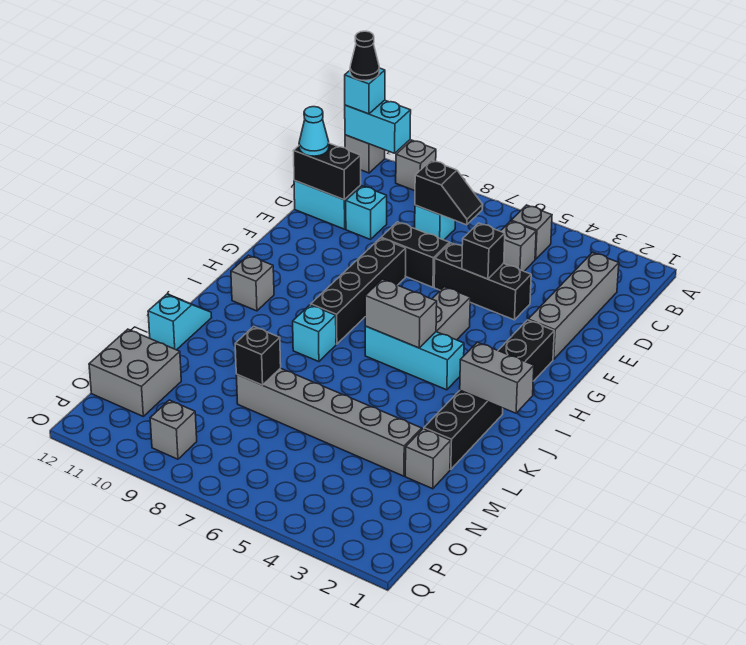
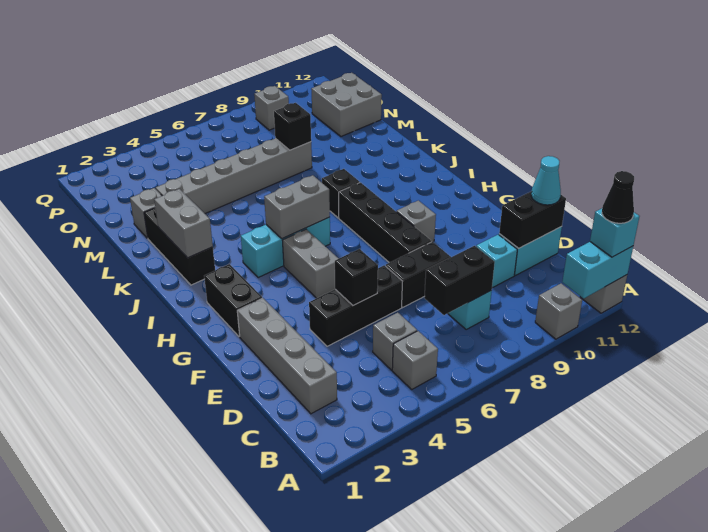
black slope C7:C8 level 2 top 8 -> black brick C7:C8 level 2
grey brick I11 level 1 -> grey brick G9 level 1
grey brick J1:J2 level 2 -> grey brick J2:K2 level 2
cyan brick J8 level 1 -> black brick J8 level 1
cyan slope K12:L12 level 1 top L -> none

